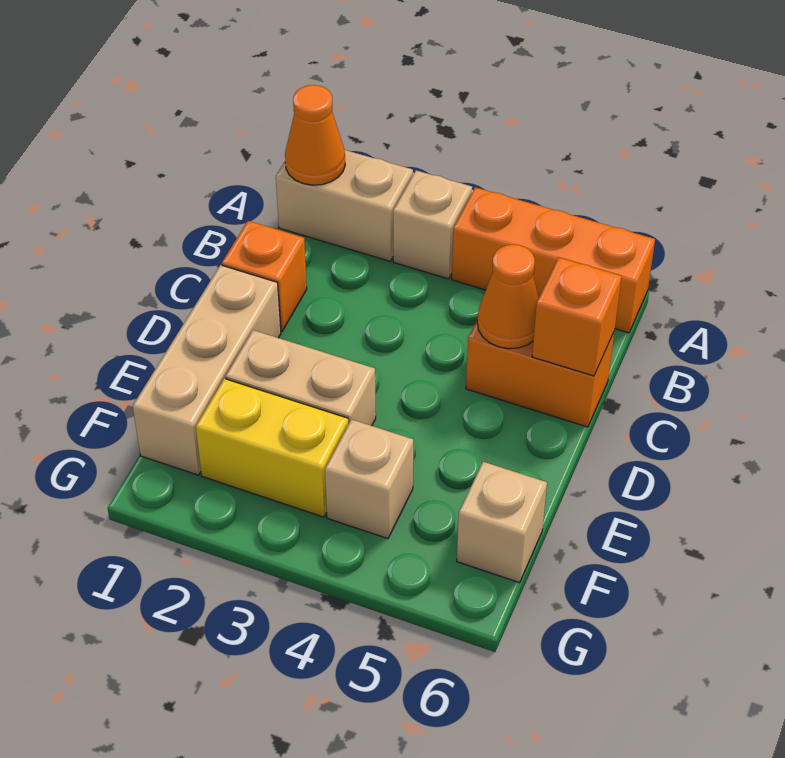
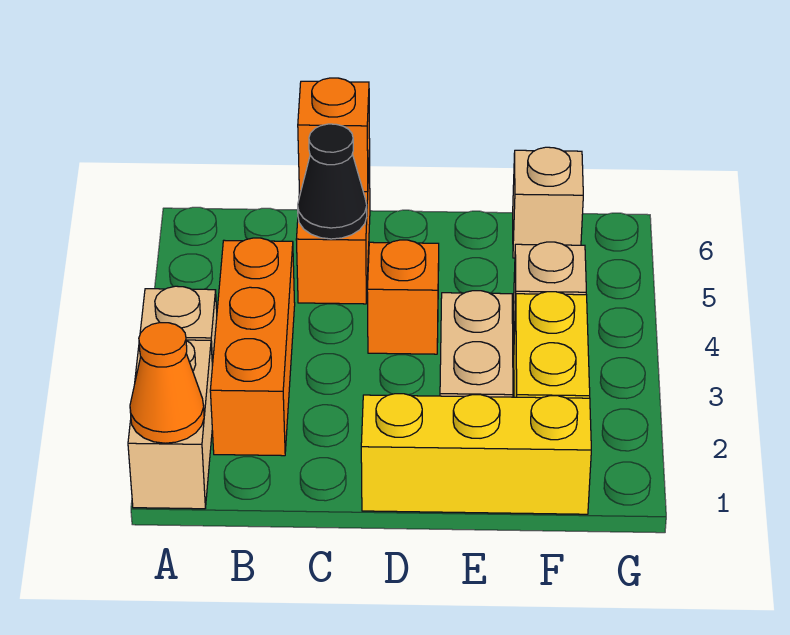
orange brick A4:A6 level 1 -> orange brick B2:B4 level 1
orange brick C1 level 1 -> orange brick D4 level 1
orange cone C5 level 2 -> black cone C5 level 2
tan brick D1:F1 level 1 -> yellow brick D1:F1 level 1

